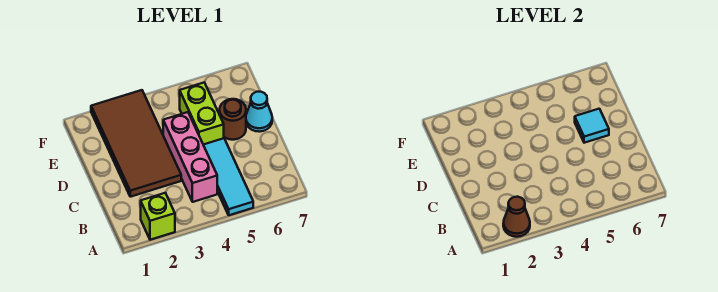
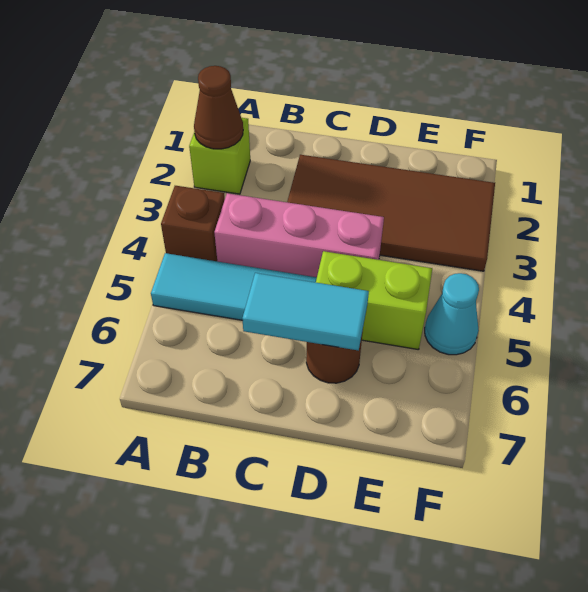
none -> brown brick A4 level 1
cyan tile D6 level 2 -> cyan tile C6:D6 level 2
cyan cone D7 level 1 -> cyan cone F5 level 1

